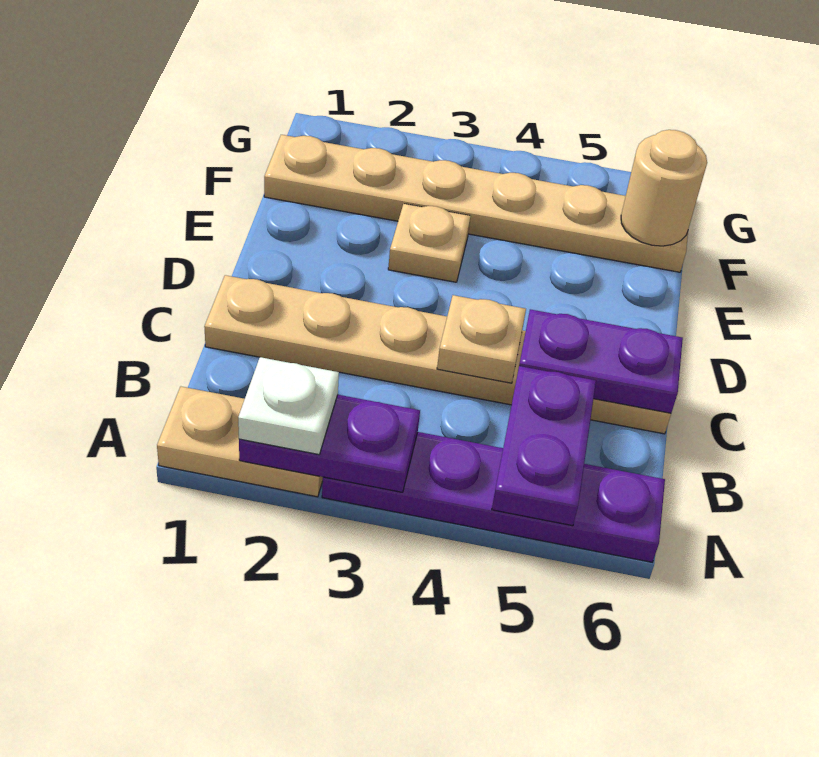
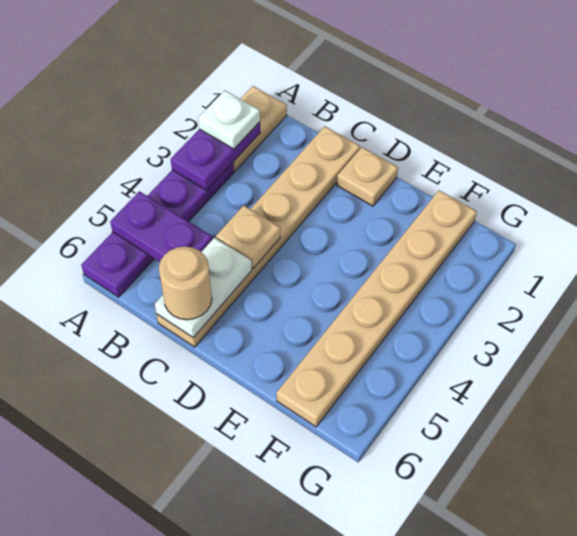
purple plate C5:C6 level 2 -> white plate C5:C6 level 2
tan plate E3 level 1 -> tan plate D1 level 1
tan round brick F6 level 2 -> tan round brick C6 level 3

